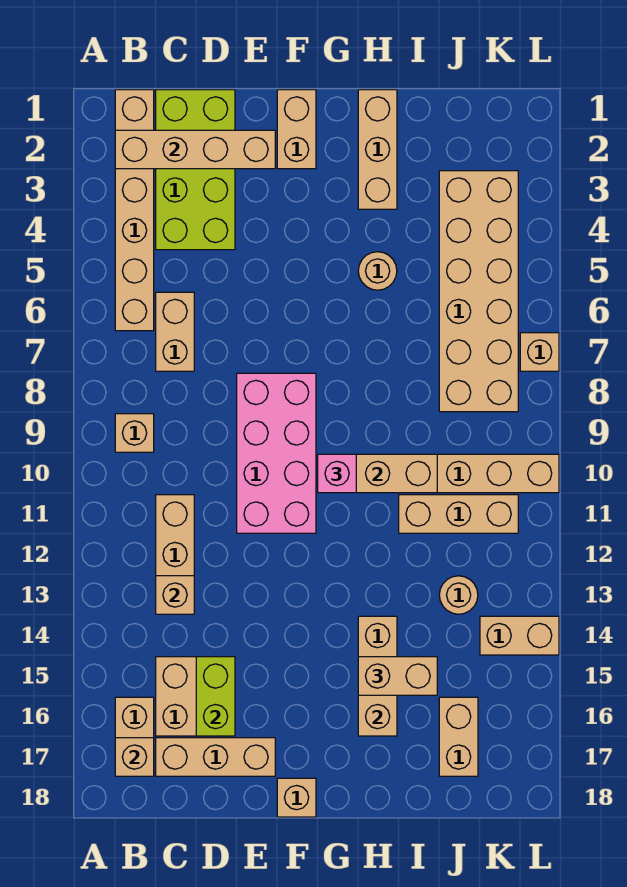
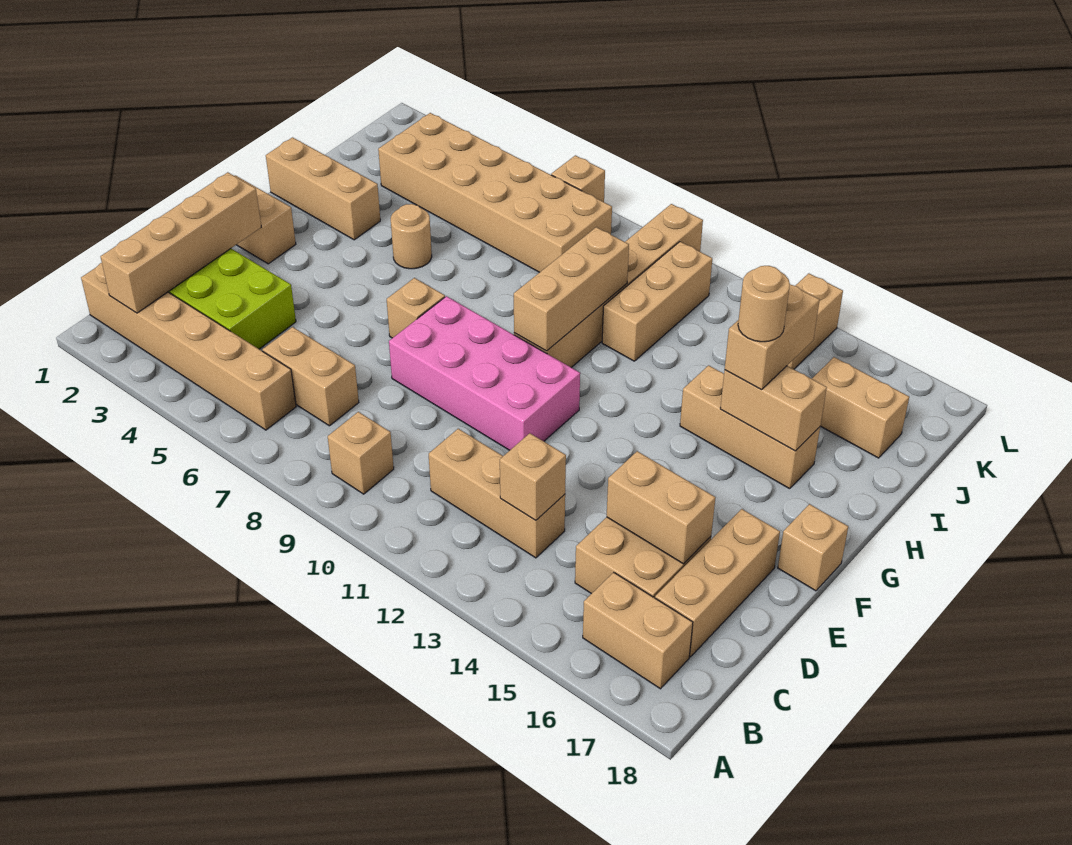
tan brick B17 level 2 -> tan brick F7 level 1
lime brick D15:D16 level 2 -> tan brick D15:D16 level 2
pink brick G10 level 3 -> none
tan round brick J13 level 1 -> tan round brick H15 level 4

